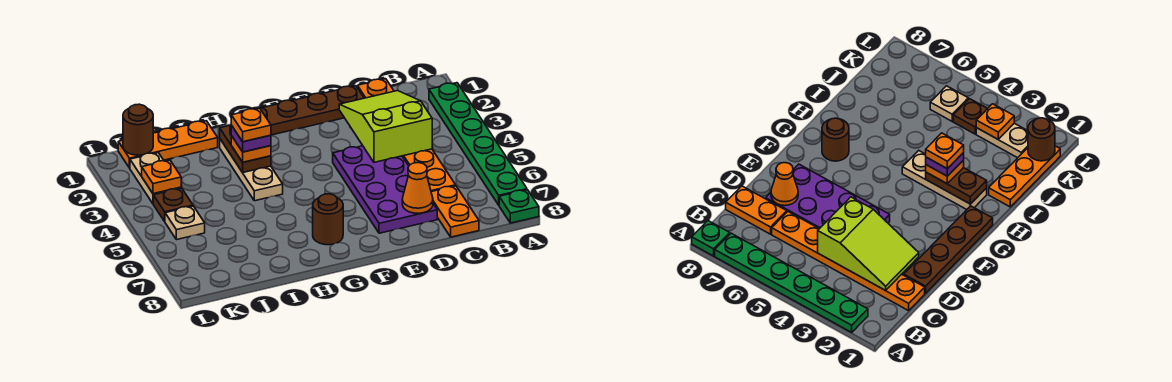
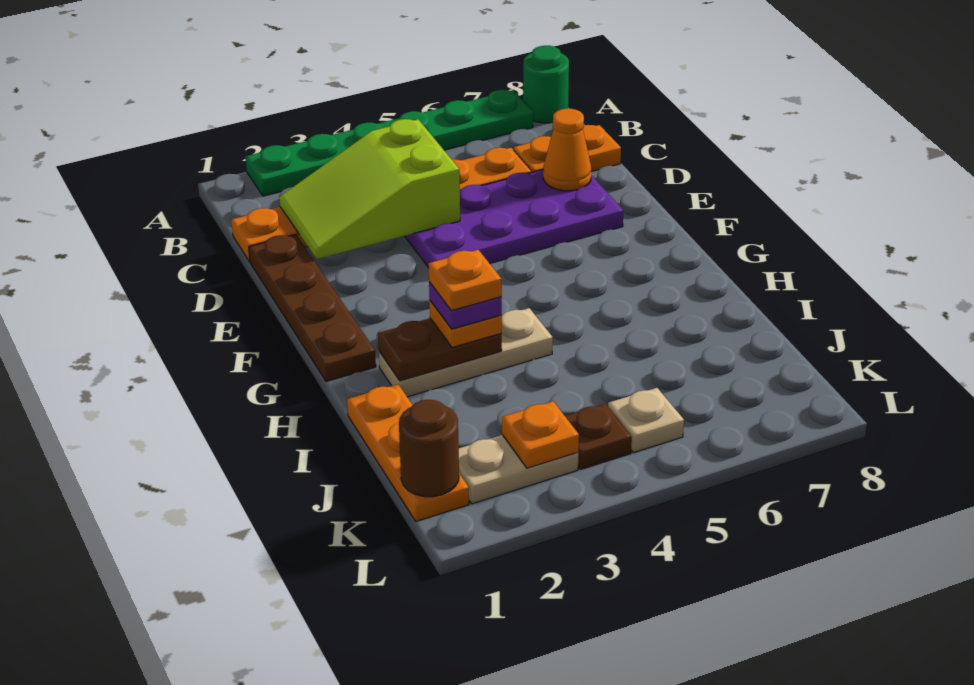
green plate A8 level 1 -> green round brick A8 level 1
brown round brick G7 level 1 -> none

